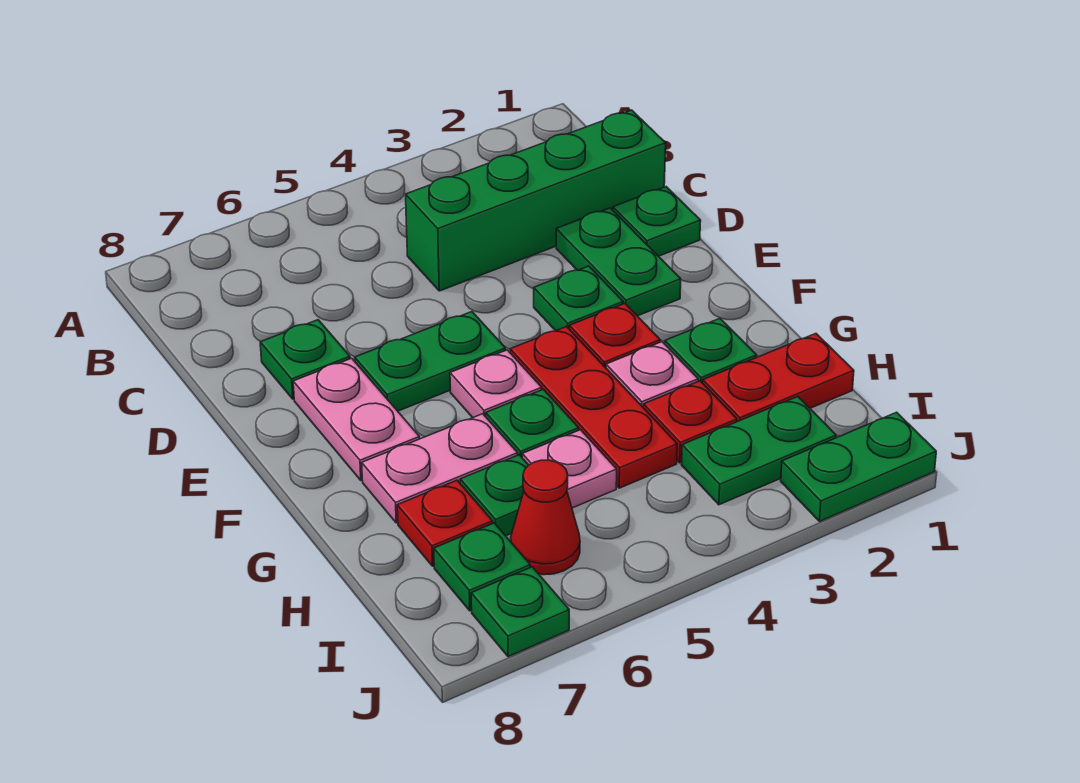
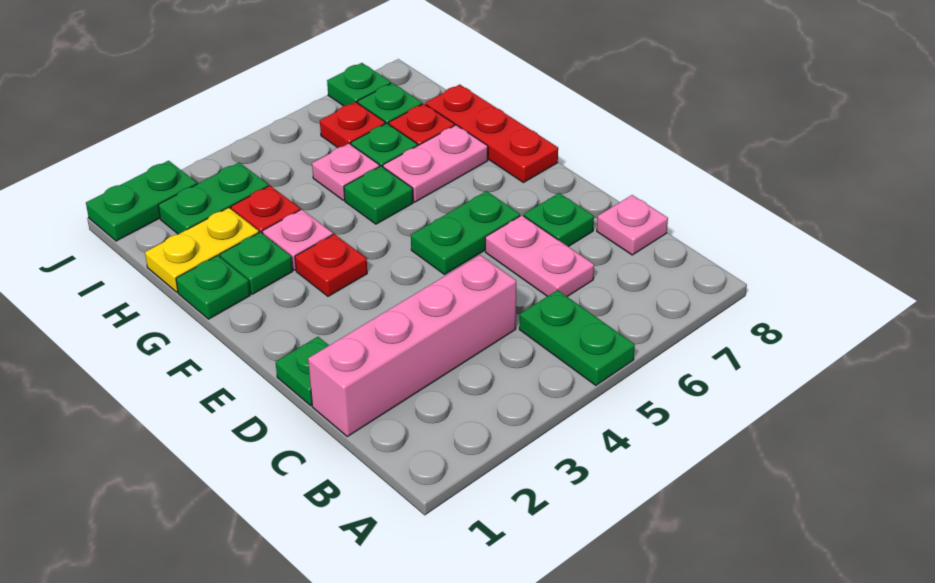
green brick C1:C4 level 1 -> pink brick C1:C4 level 1
green plate D2:E2 level 1 -> green plate A5:B5 level 1
green plate E3 level 1 -> green plate G1 level 1
pink plate E7:F7 level 1 -> pink plate C6:D6 level 1
red plate F4:H4 level 1 -> red plate F8:H8 level 1
pink plate F5 level 1 -> pink plate C8 level 1
red plate H1:H2 level 1 -> yellow plate H1:H2 level 1
red cone I6 level 1 -> red plate I6 level 1

